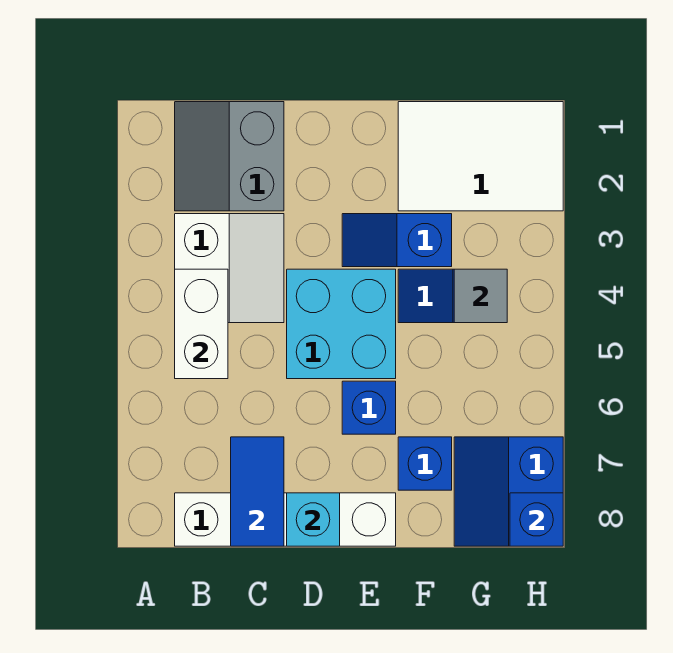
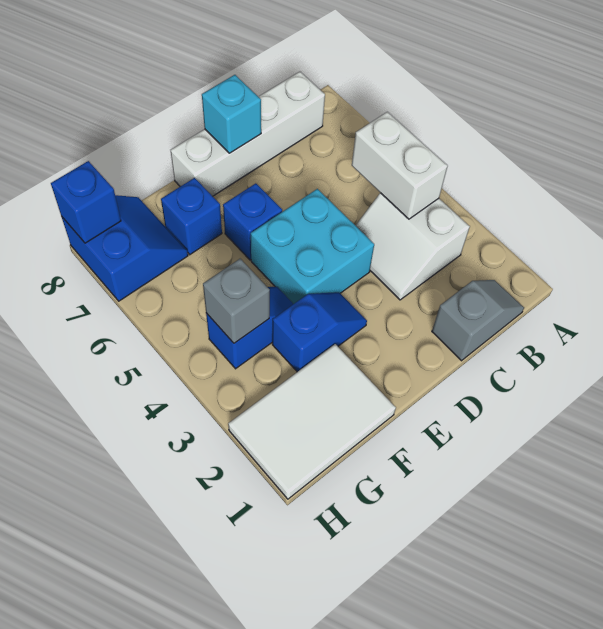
grey slope B1:C2 level 1 top C -> grey slope B1:C1 level 1 top C
blue tile C7:C8 level 2 -> none
grey tile G4 level 2 -> grey brick G4 level 2

